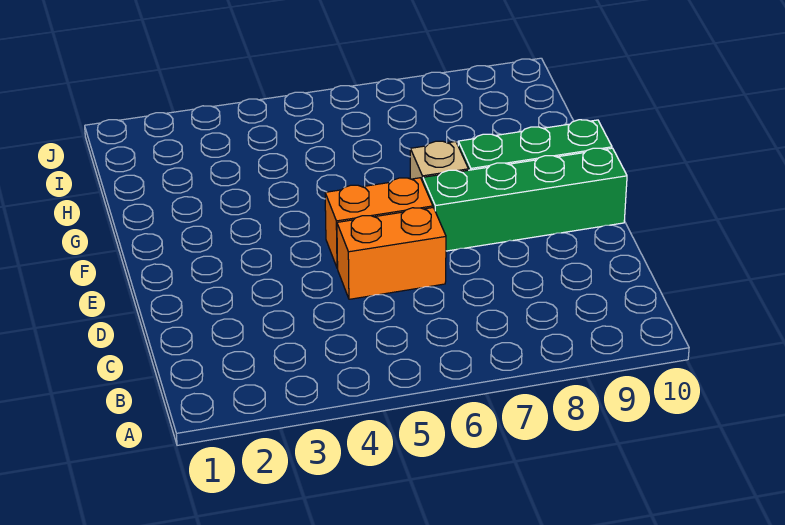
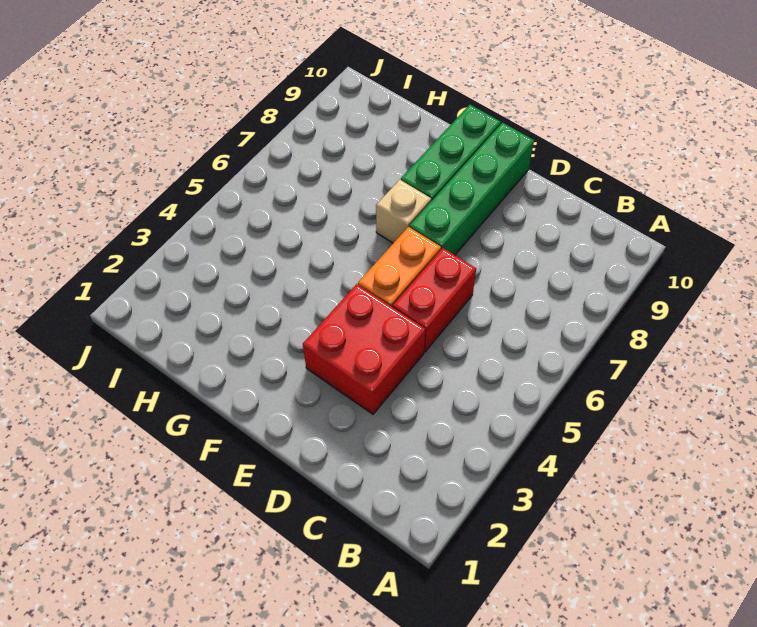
none -> red brick D3:E4 level 1
orange brick D5:D6 level 1 -> red brick D5:D6 level 1

